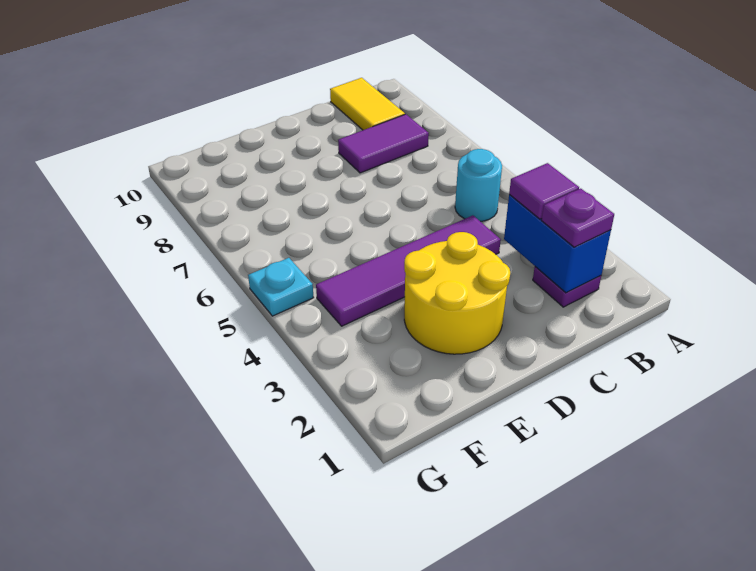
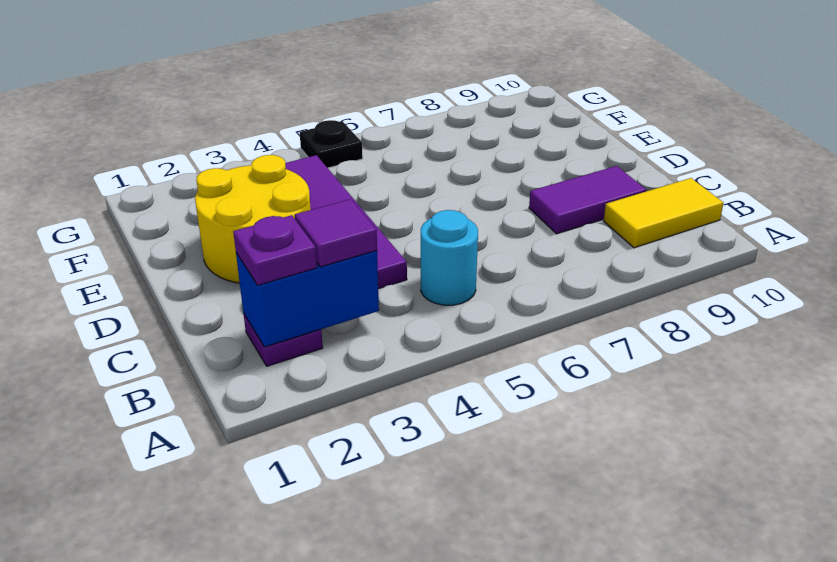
purple tile B8:C8 level 1 -> purple tile C8:C9 level 1
cyan plate G5 level 1 -> black plate G5 level 1

